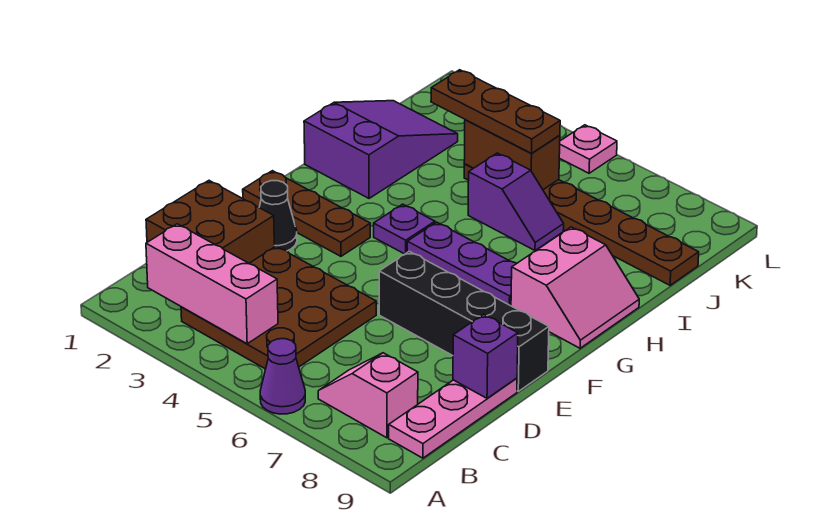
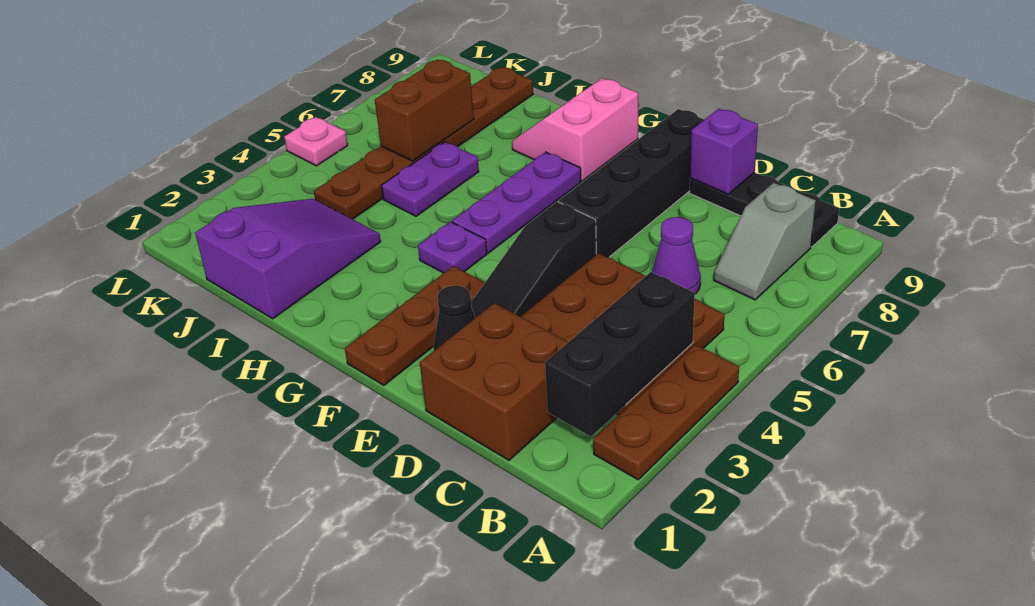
purple cone A6 level 1 -> purple cone C6 level 1
pink brick B2:B4 level 2 -> black brick B2:B4 level 2
pink slope B7:B8 level 1 top 8 -> grey slope B7:B8 level 1 top 8
pink plate B9:D9 level 1 -> black plate B9:D9 level 1
none -> black slope E3:E5 level 1 top 5
pink slope G8:H9 level 1 top 8 -> pink slope G8:H9 level 1 top G
purple slope H1:J2 level 1 top H -> purple slope I1:J3 level 1 top 1
purple slope I5:I6 level 1 top 5 -> purple plate I5:I6 level 1
brown plate J3:J5 level 3 -> brown plate A2:A4 level 1
brown brick J4:J5 level 2 -> brown brick J6:J7 level 2

